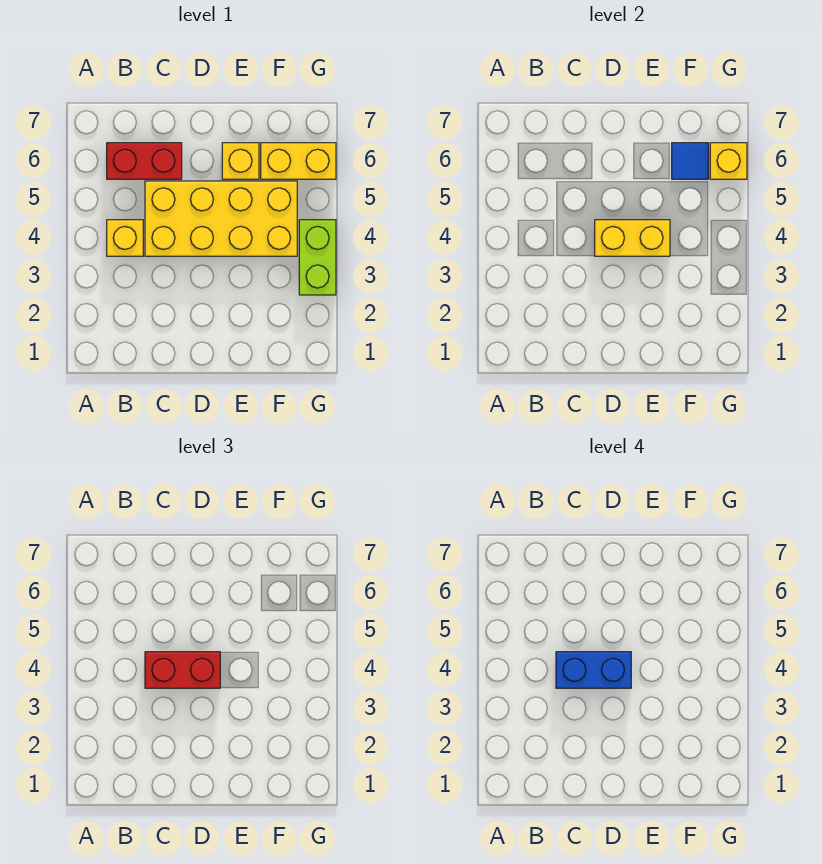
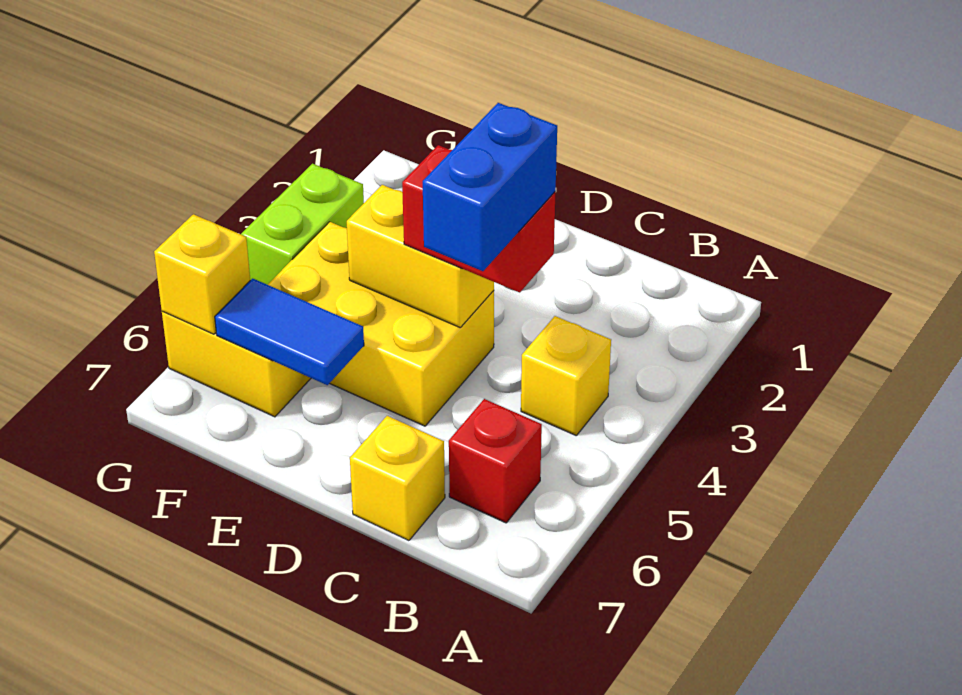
red brick B6:C6 level 1 -> red brick B6 level 1
yellow brick C4:F5 level 1 -> yellow brick D4:F5 level 1
blue brick C4:D4 level 4 -> blue brick C4:C5 level 4
yellow brick E6 level 1 -> yellow brick C7 level 1
blue tile F6 level 2 -> blue tile E6:F6 level 2

